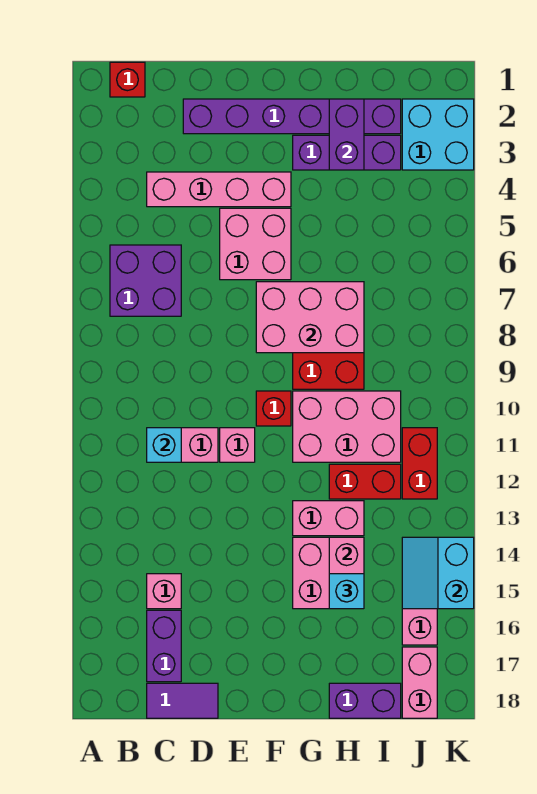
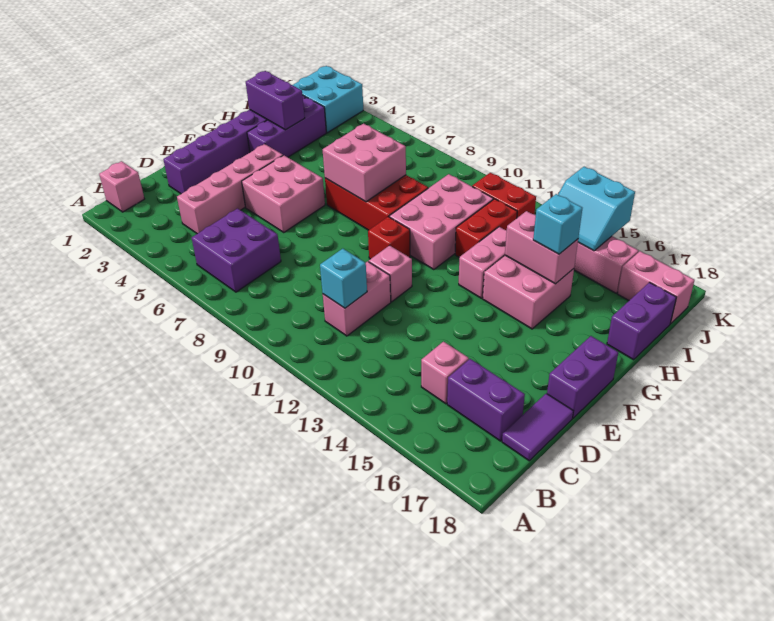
red brick B1 level 1 -> pink brick B1 level 1
none -> purple brick E18:F18 level 1
pink brick F7:H8 level 2 -> pink brick G7:H8 level 2

